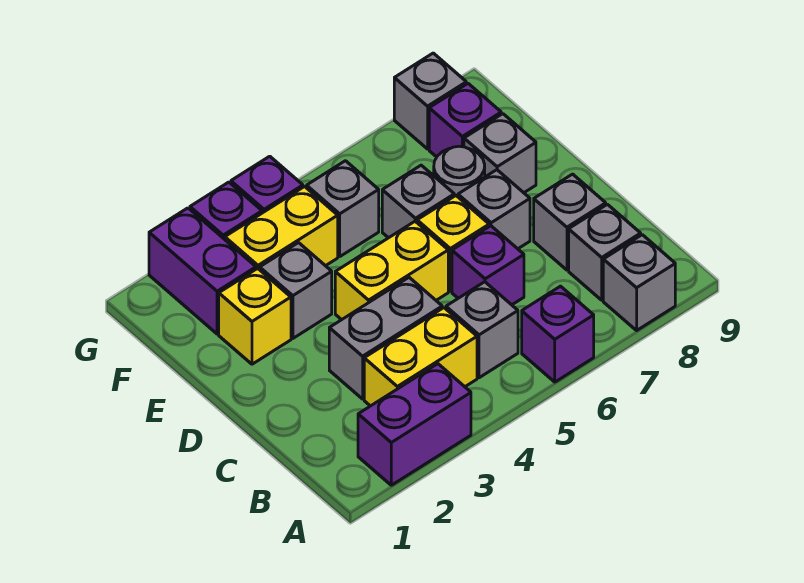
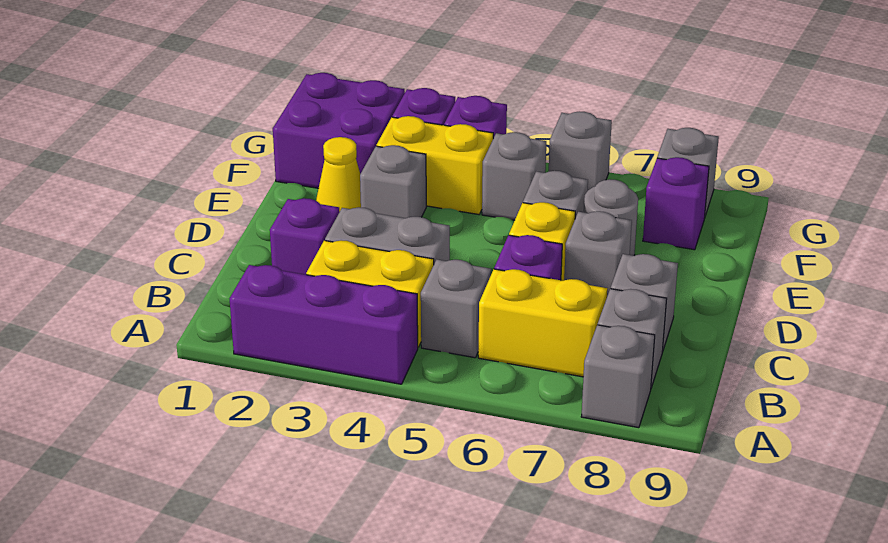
purple brick A2:A3 level 1 -> purple brick A2:A4 level 1
purple brick A6 level 1 -> purple brick C2 level 1
yellow brick D4:D5 level 1 -> yellow brick B6:B7 level 1
yellow brick E2 level 1 -> yellow cone E2 level 1
grey brick E8 level 1 -> grey brick G6 level 1
purple brick F2:G2 level 1 -> purple brick F1:G2 level 1

